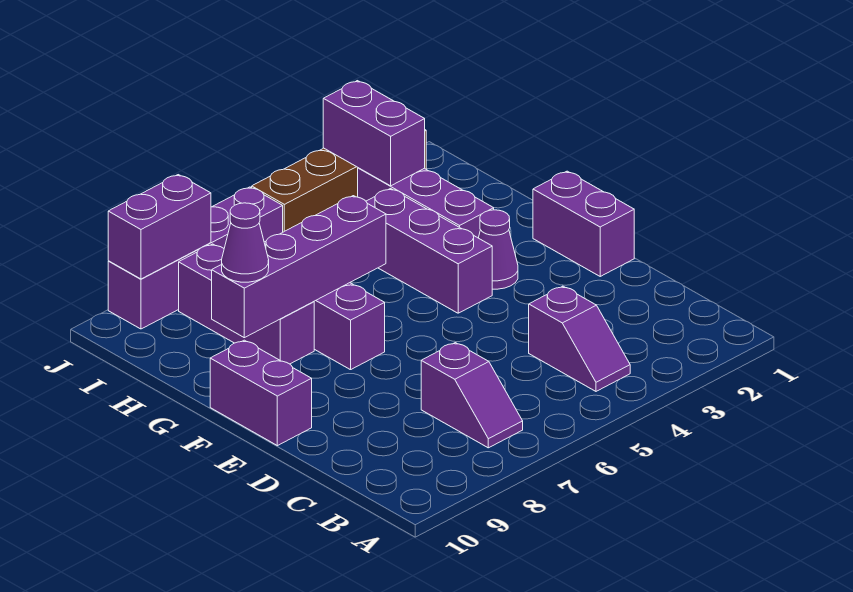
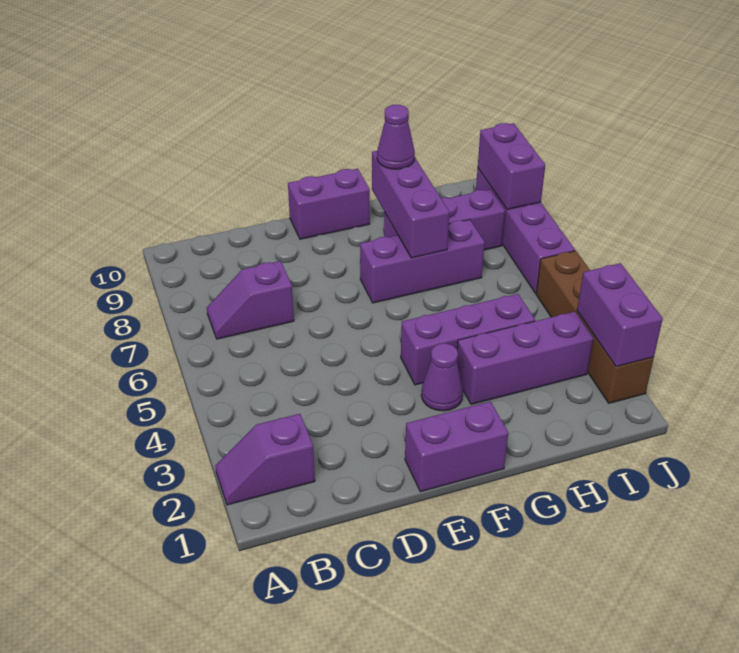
purple slope B4:C4 level 1 top C -> purple slope A2:B2 level 1 top B
purple brick G6:G9 level 2 -> purple brick G7:G9 level 2
purple brick I3:J3 level 2 -> purple brick J2:J3 level 2

